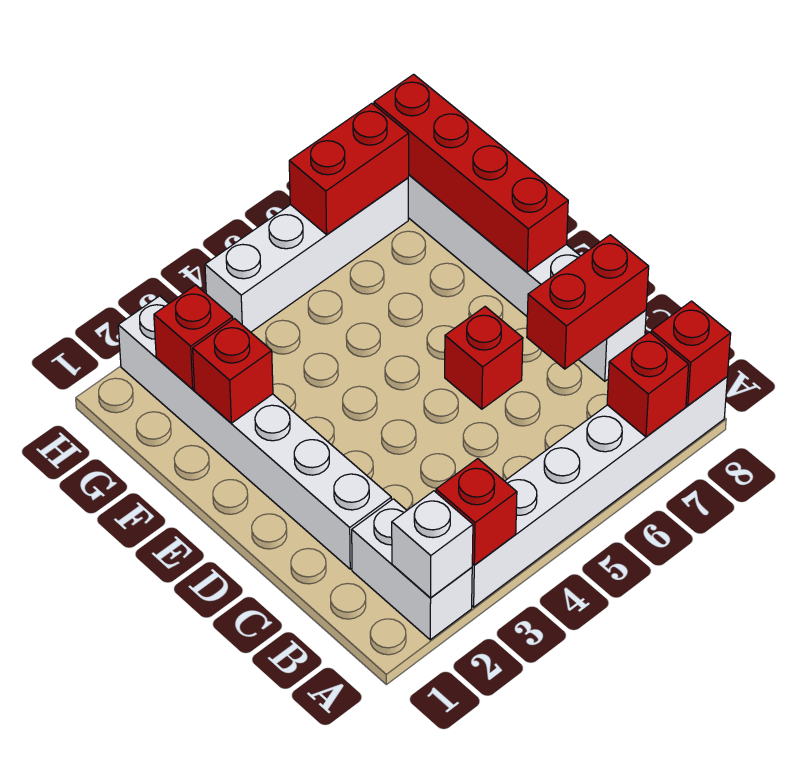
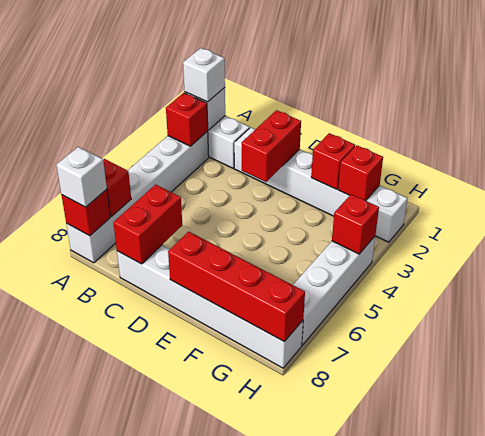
none -> white brick A2 level 3
none -> white brick A8 level 3
red brick D6 level 1 -> red brick H4 level 2
red brick H6:H7 level 2 -> red brick D2:D3 level 2

